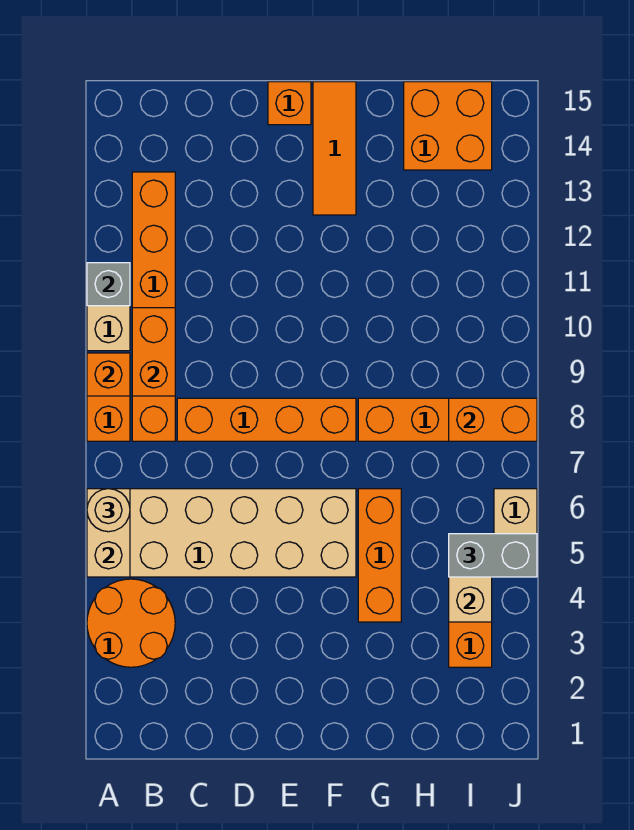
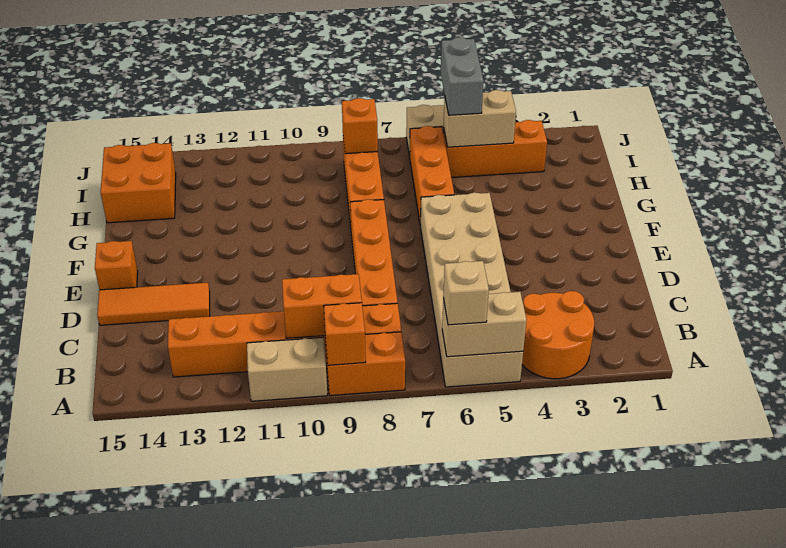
tan round brick A6 level 3 -> tan brick A6 level 3
grey brick A11 level 2 -> none
orange tile F13:F15 level 1 -> orange tile D13:D15 level 1
orange brick G4:G6 level 1 -> orange brick G6:I6 level 1
orange brick I8:J8 level 2 -> orange brick I8 level 2

